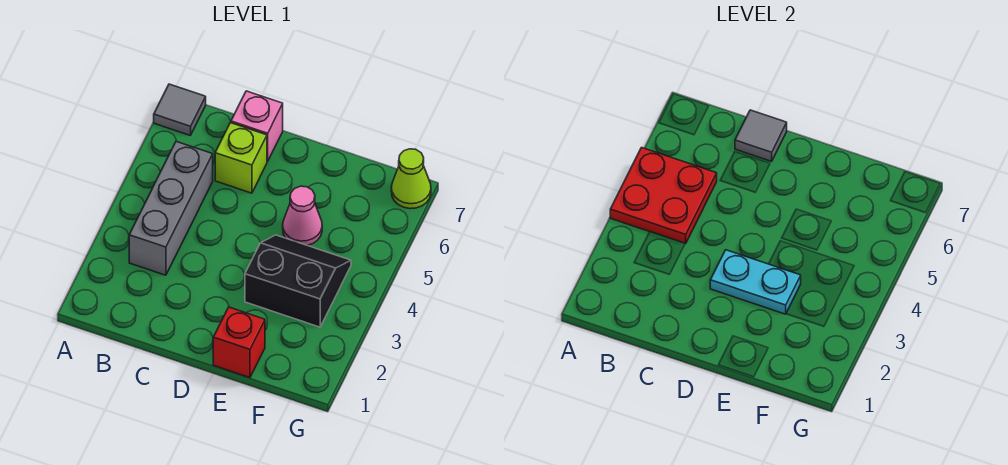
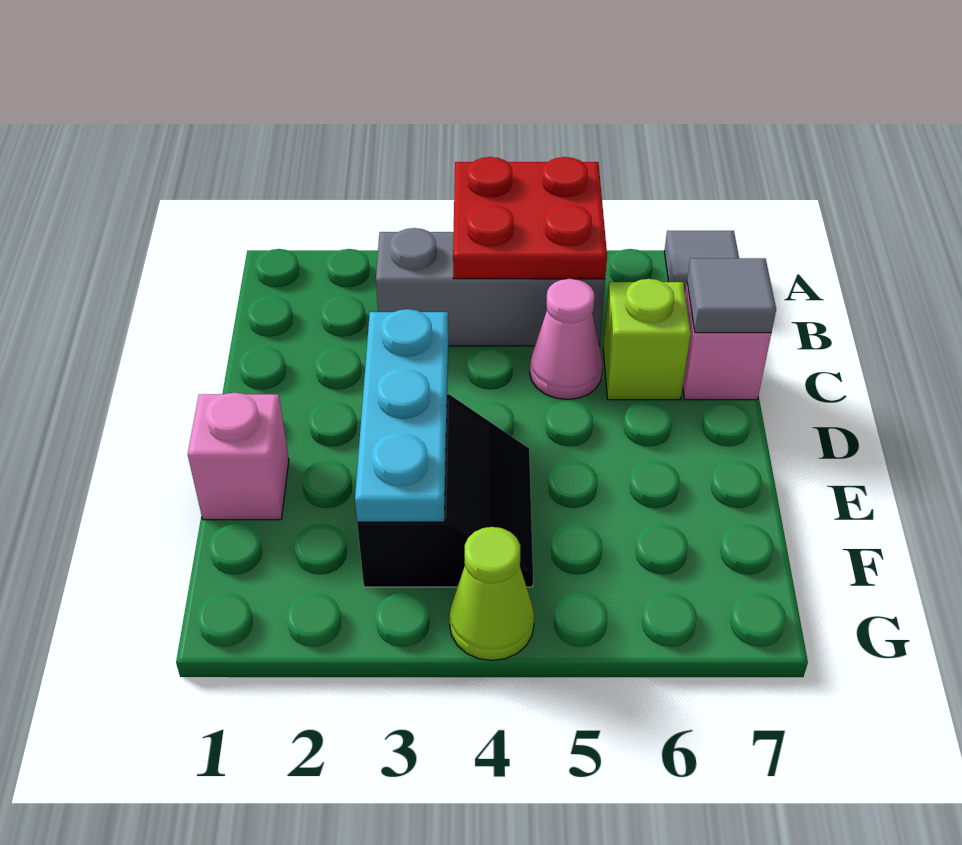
cyan plate D3:E3 level 2 -> cyan plate D3:F3 level 2
red brick E1 level 1 -> pink brick E1 level 1
pink cone E5 level 1 -> pink cone C5 level 1
lime cone G7 level 1 -> lime cone G4 level 1

